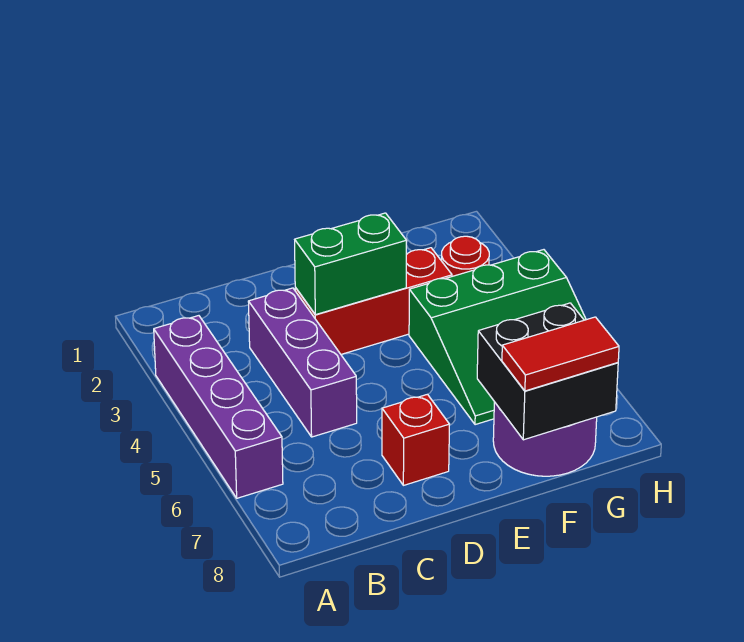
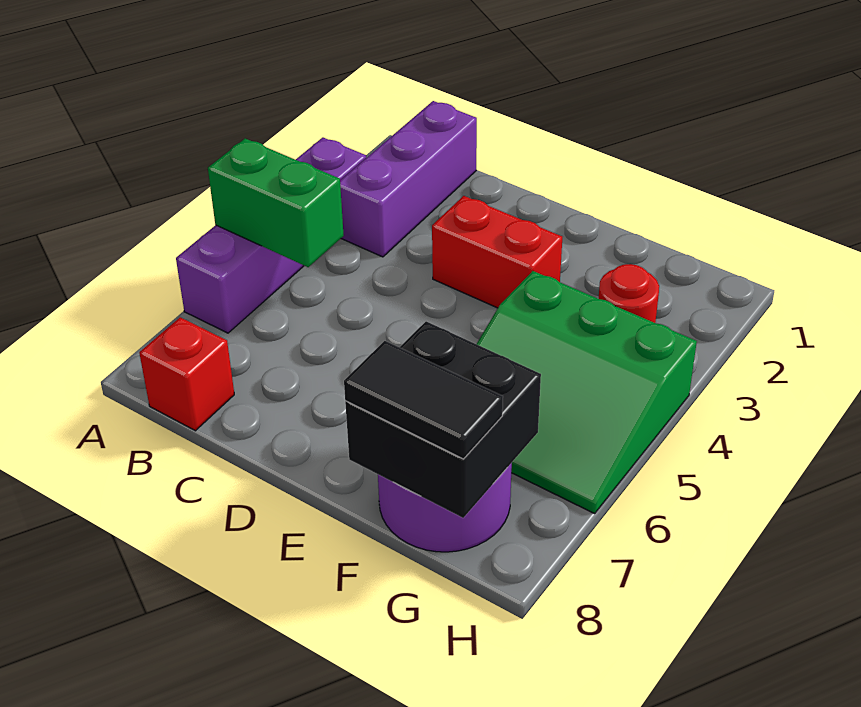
purple brick C3:C5 level 1 -> purple brick B1:B3 level 1
red brick D3:F3 level 1 -> red brick D3:E3 level 1
green brick D3:E3 level 2 -> green brick A5:B5 level 2
red brick D7 level 1 -> red brick B8 level 1
red tile F8:G8 level 3 -> black tile F8:G8 level 3

